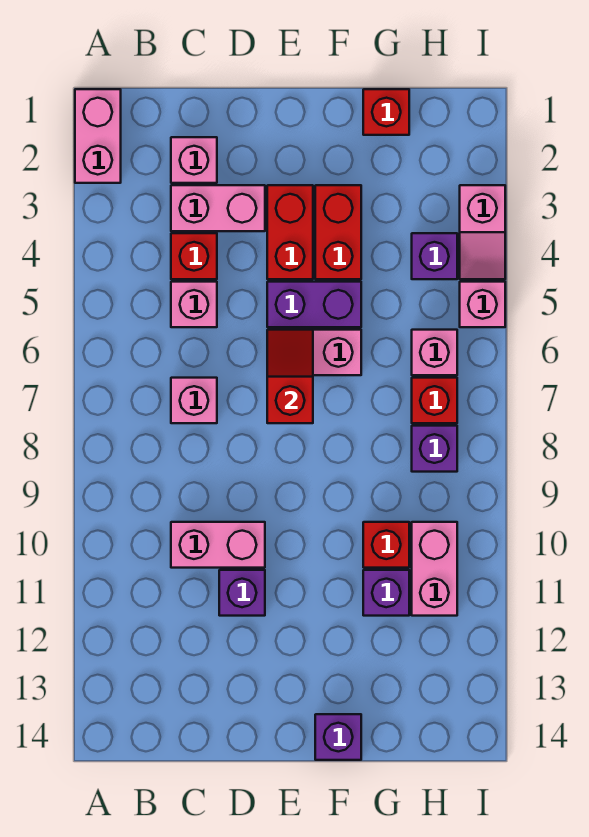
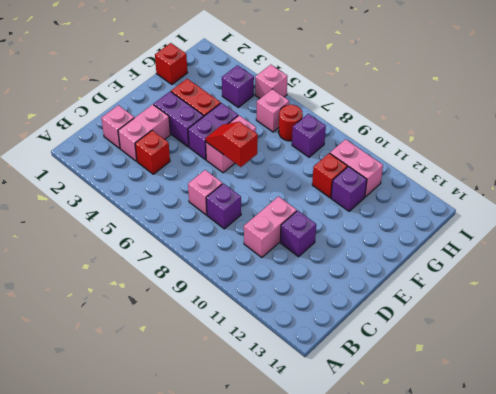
pink brick A1:A2 level 1 -> none
pink brick C5 level 1 -> none
red brick E3:E4 level 1 -> purple brick E3:E4 level 1
purple brick F14 level 1 -> purple brick C8 level 1
red brick H7 level 1 -> red round brick H7 level 1
pink slope I3:I4 level 1 top 3 -> none

